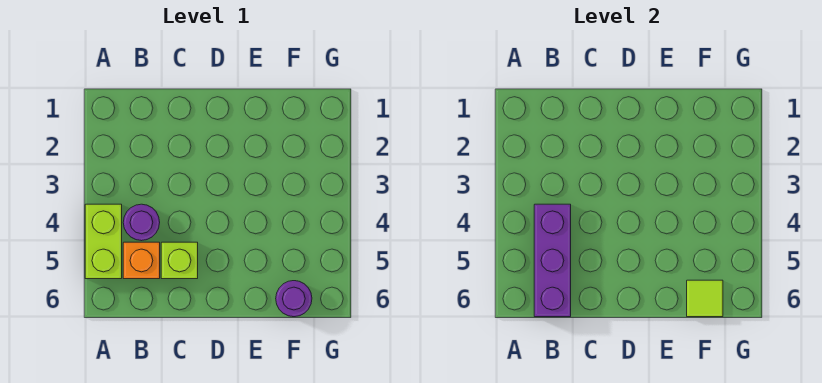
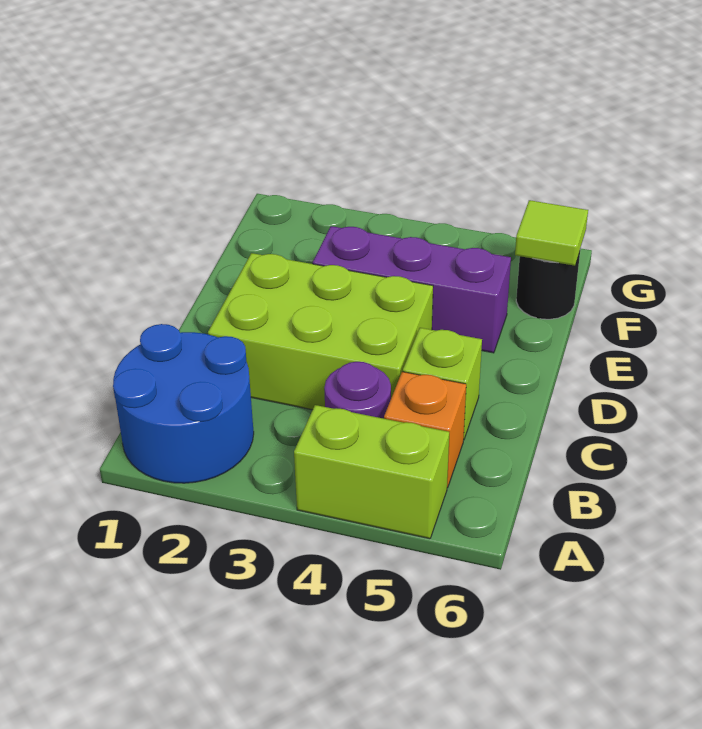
none -> blue round brick A1:B2 level 1
purple brick B4:B6 level 2 -> purple brick E3:E5 level 1
none -> lime brick C2:D4 level 1
purple round brick F6 level 1 -> black round brick F6 level 1

